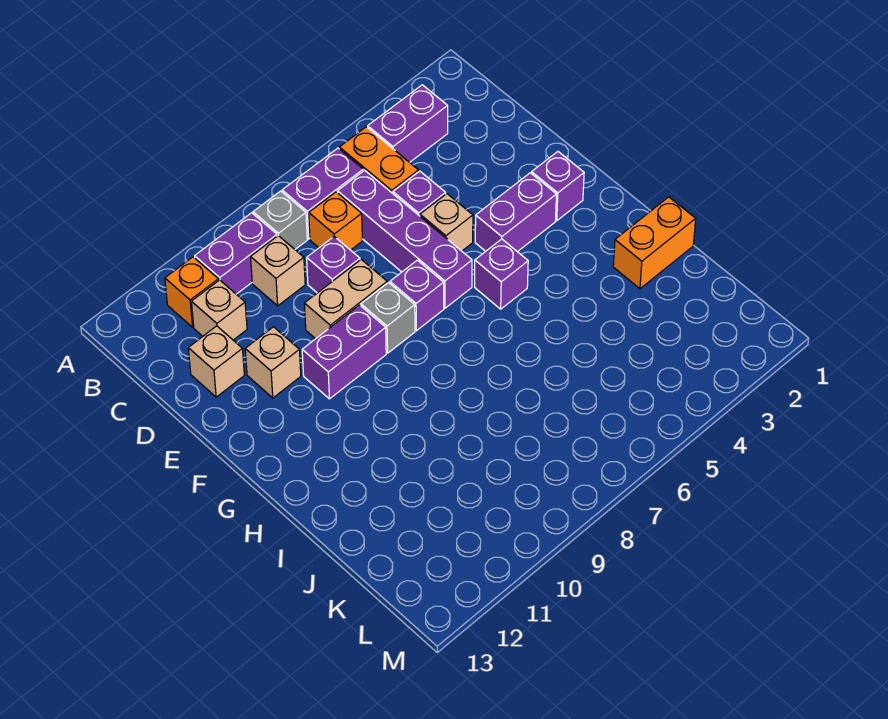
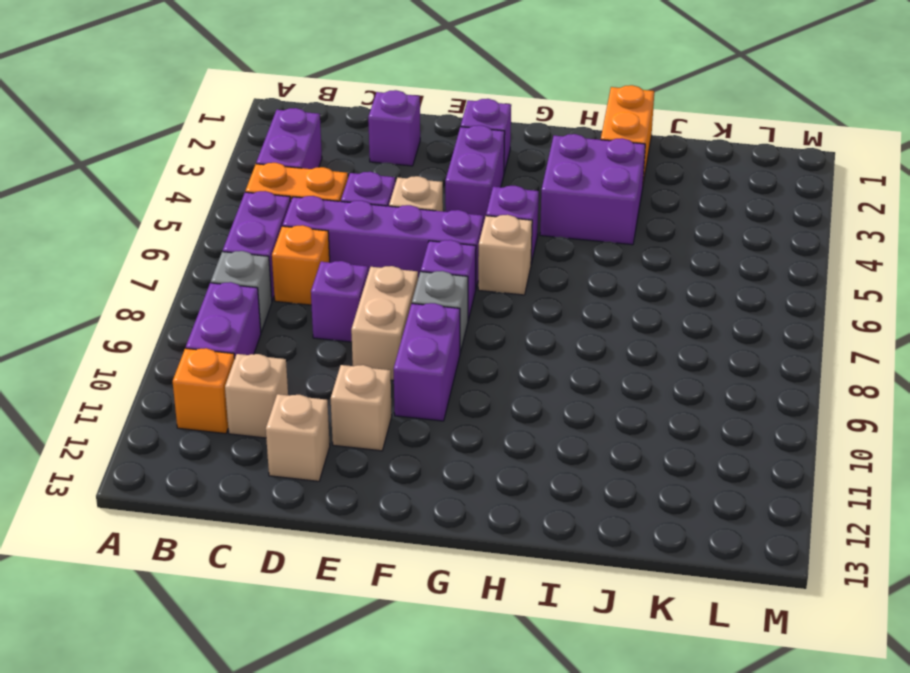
tan brick C9 level 1 -> tan brick G6 level 1
none -> purple brick D2 level 1
none -> purple brick H3:I4 level 1

